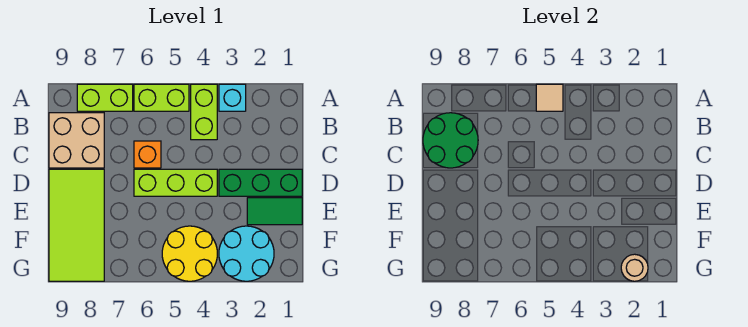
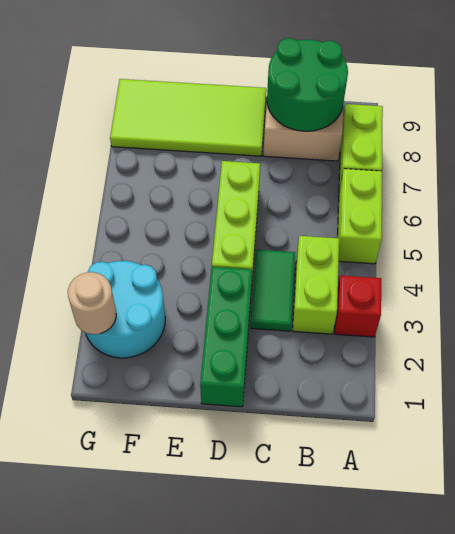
cyan brick A3 level 1 -> red brick A3 level 1
lime brick A4:B4 level 1 -> lime brick B3:B4 level 1
tan tile A5 level 2 -> none
orange brick C6 level 1 -> none
green tile E1:E2 level 1 -> green tile C3:C4 level 1
yellow round brick F4:G5 level 1 -> none

